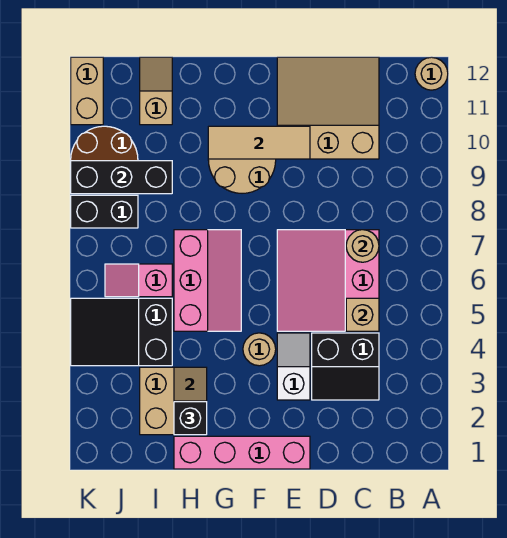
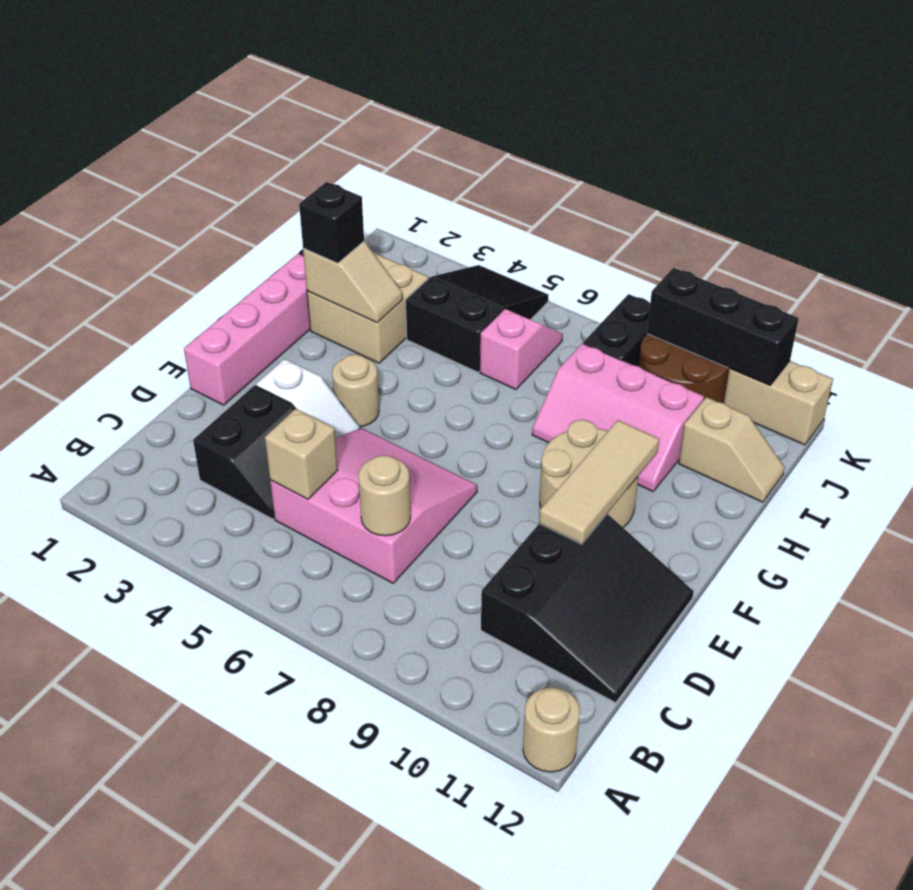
black slope C3:D4 level 1 top 4 -> black slope C3:D4 level 1 top 3
tan slope C10:E12 level 1 top 10 -> black slope C10:E12 level 1 top 10
pink slope G5:H7 level 1 top H -> pink slope H8:I10 level 1 top I
black brick I9:K9 level 2 -> black brick K9:K11 level 2

